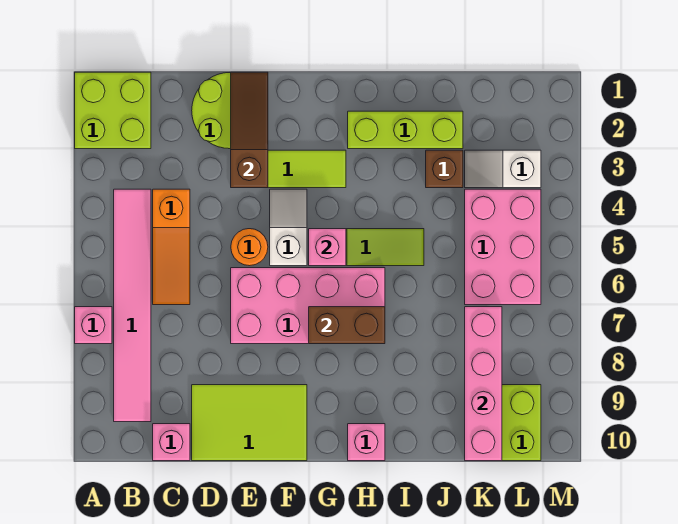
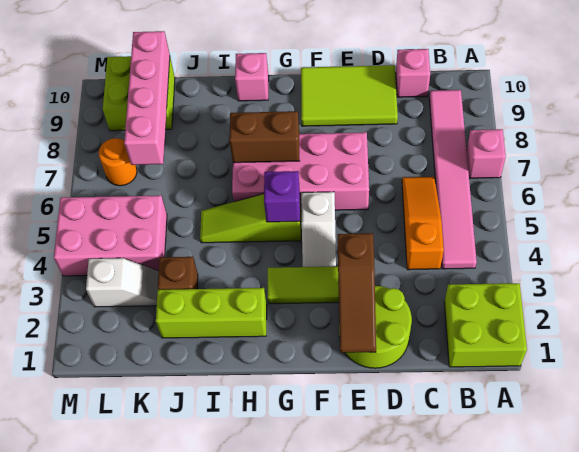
orange round brick E5 level 1 -> orange round brick L7 level 1
pink brick G5 level 2 -> purple brick G5 level 2
pink brick K4:L6 level 1 -> pink brick K4:M5 level 1

